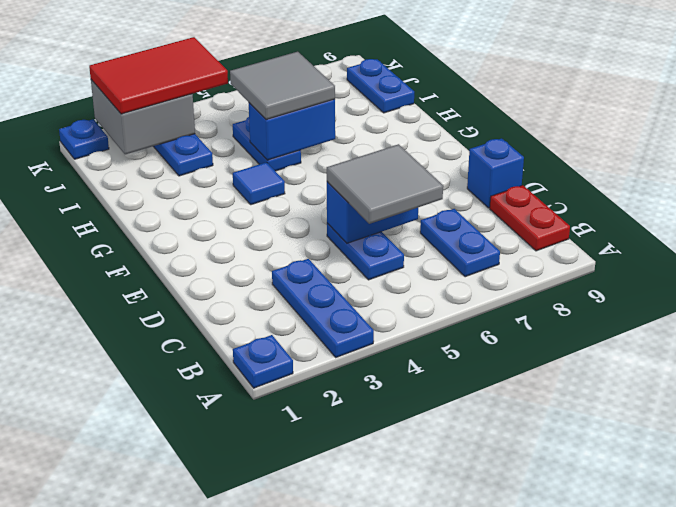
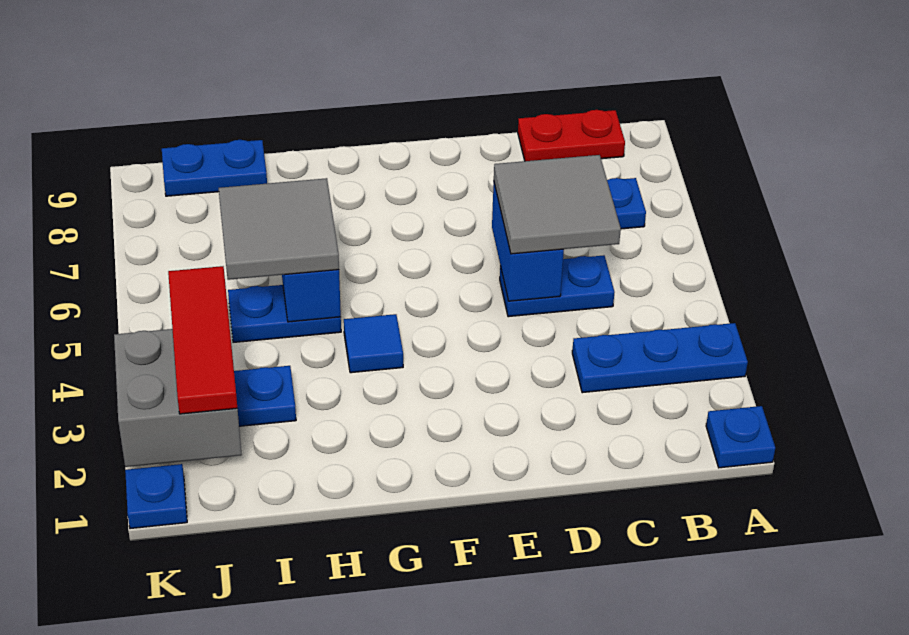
blue brick D9 level 1 -> none
red tile J2:K4 level 3 -> red tile J2:J4 level 3

